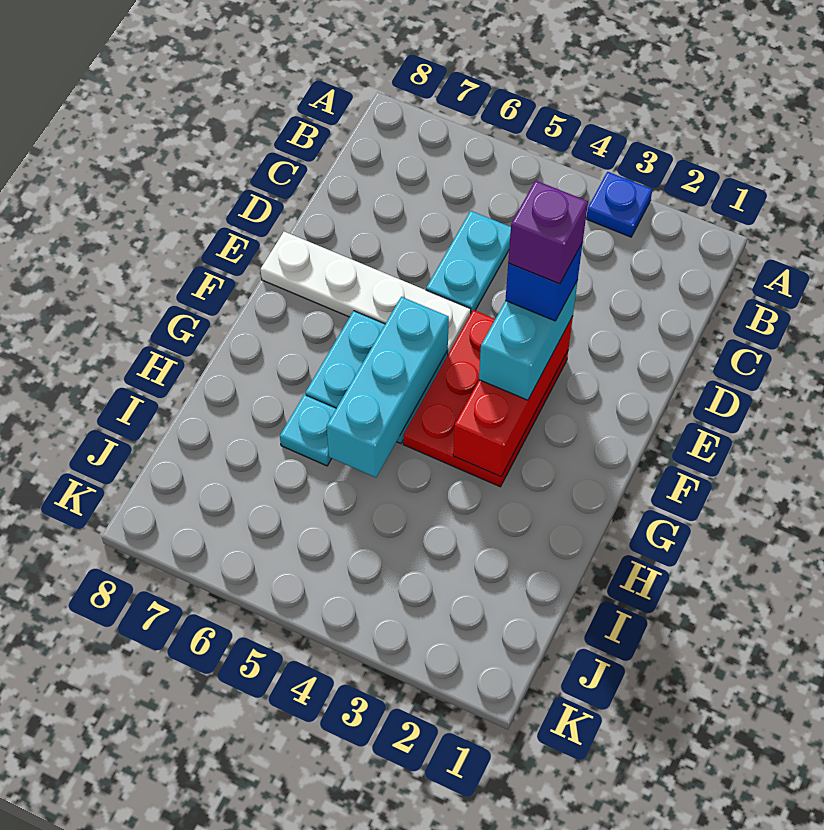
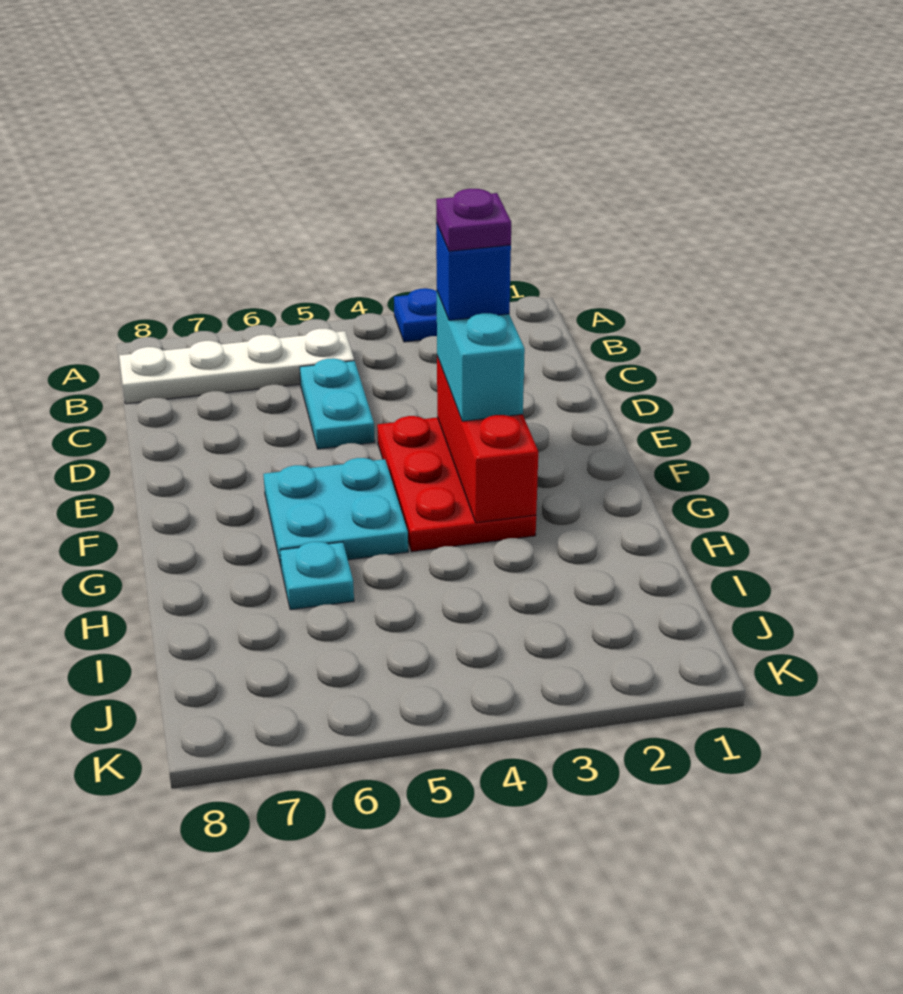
purple brick E3 level 5 -> purple plate E3 level 5
white plate E5:E8 level 1 -> white plate B5:B8 level 1
cyan brick F5:H5 level 2 -> none

